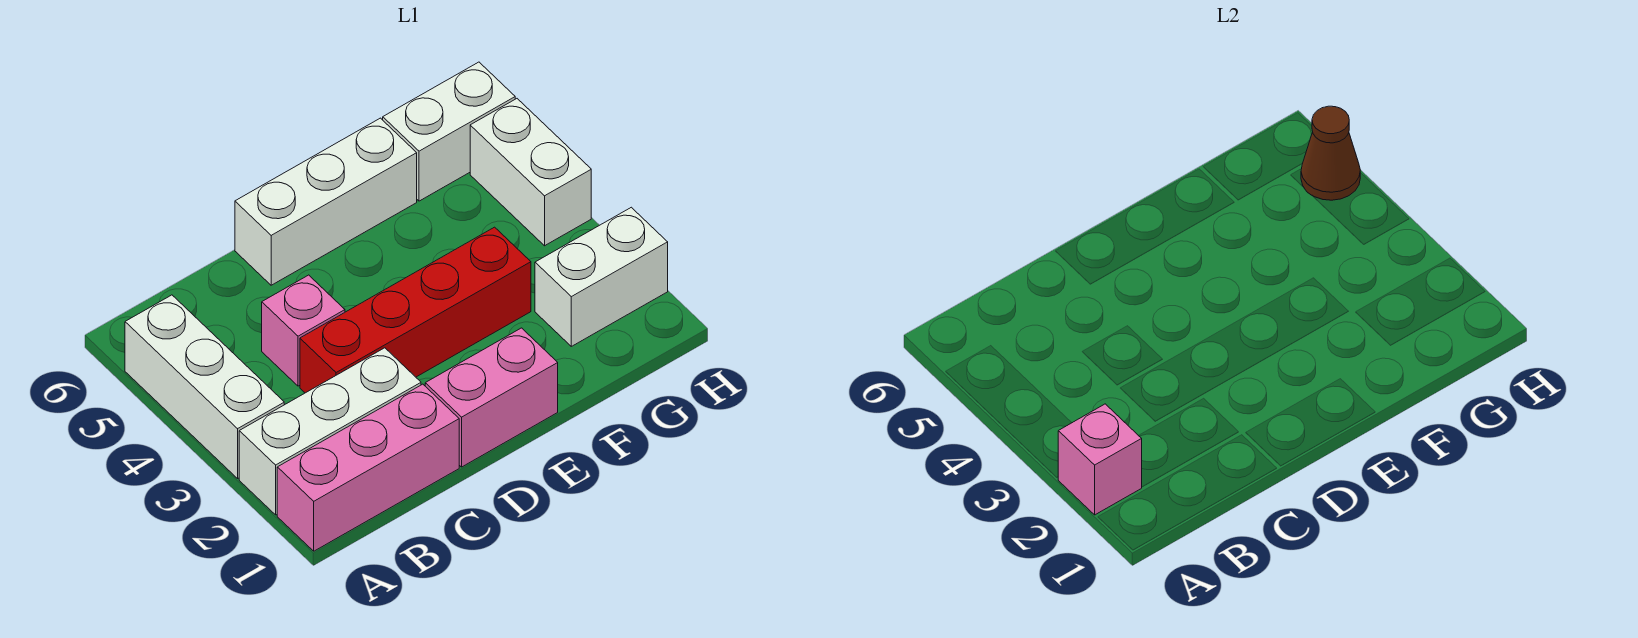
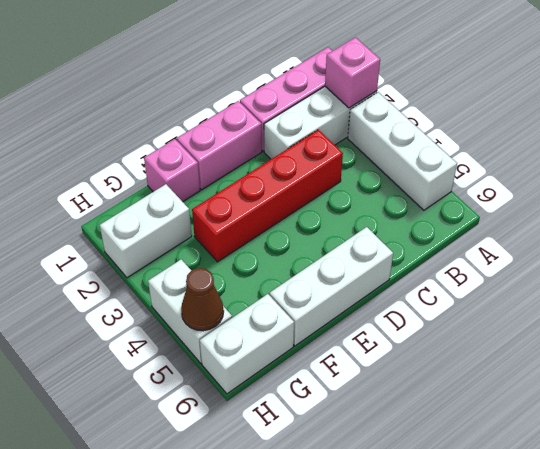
pink brick C4 level 1 -> pink brick F1 level 1

